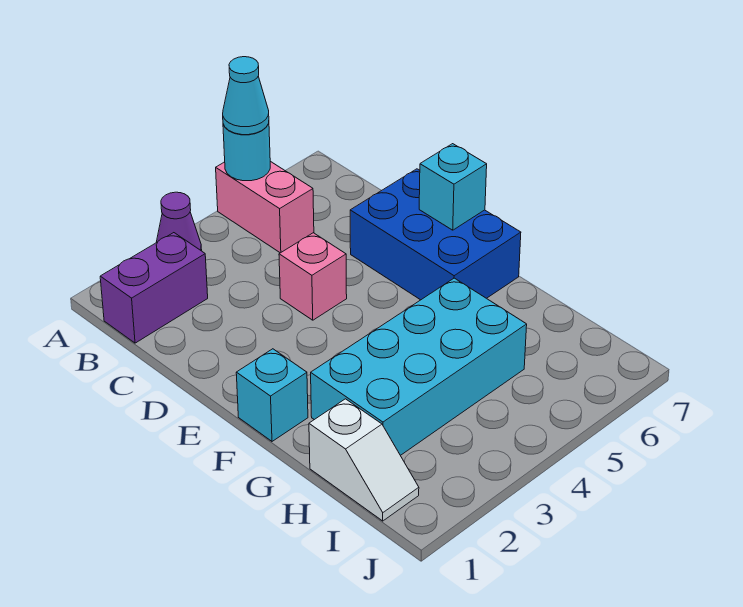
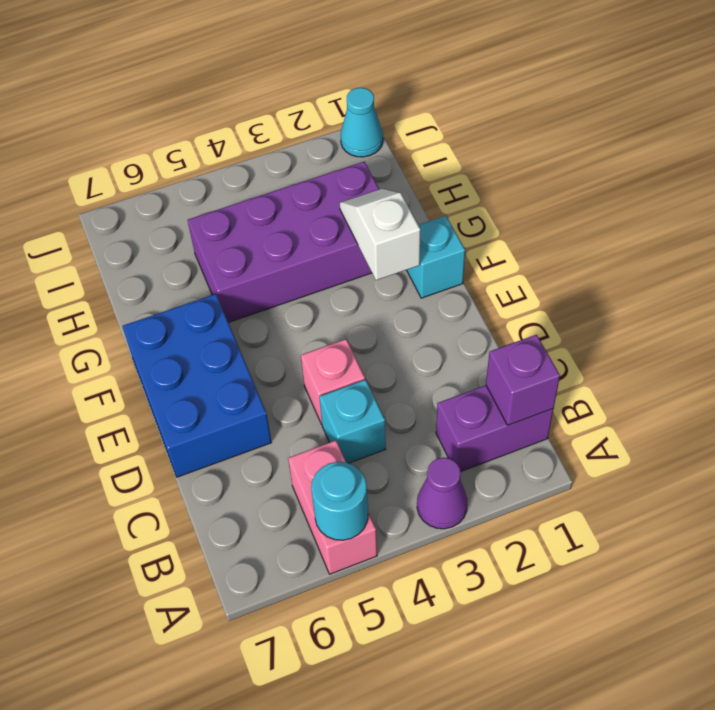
cyan cone A5 level 3 -> cyan cone J1 level 1
none -> purple brick B1 level 2
cyan brick E7 level 2 -> cyan brick C4 level 1
cyan brick G2:H5 level 1 -> purple brick G2:H5 level 1
white slope H1:I1 level 1 top H -> white slope F2:G2 level 2 top F

